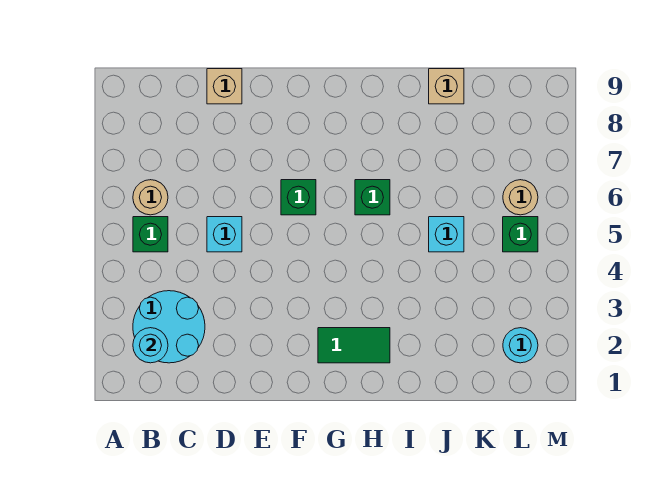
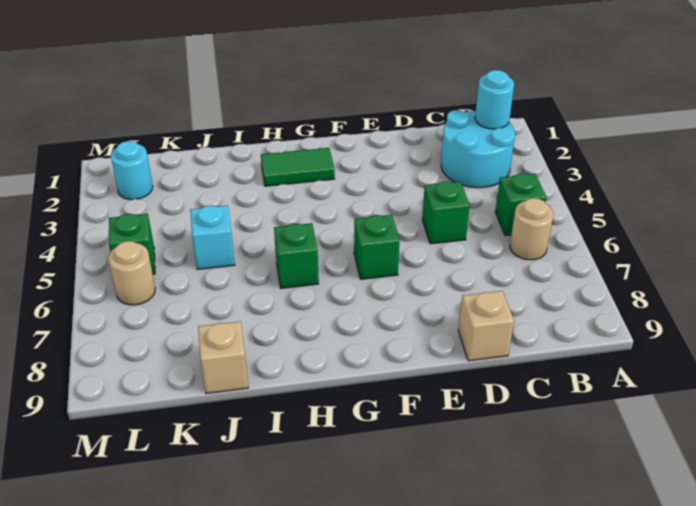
cyan brick D5 level 1 -> green brick D5 level 1

